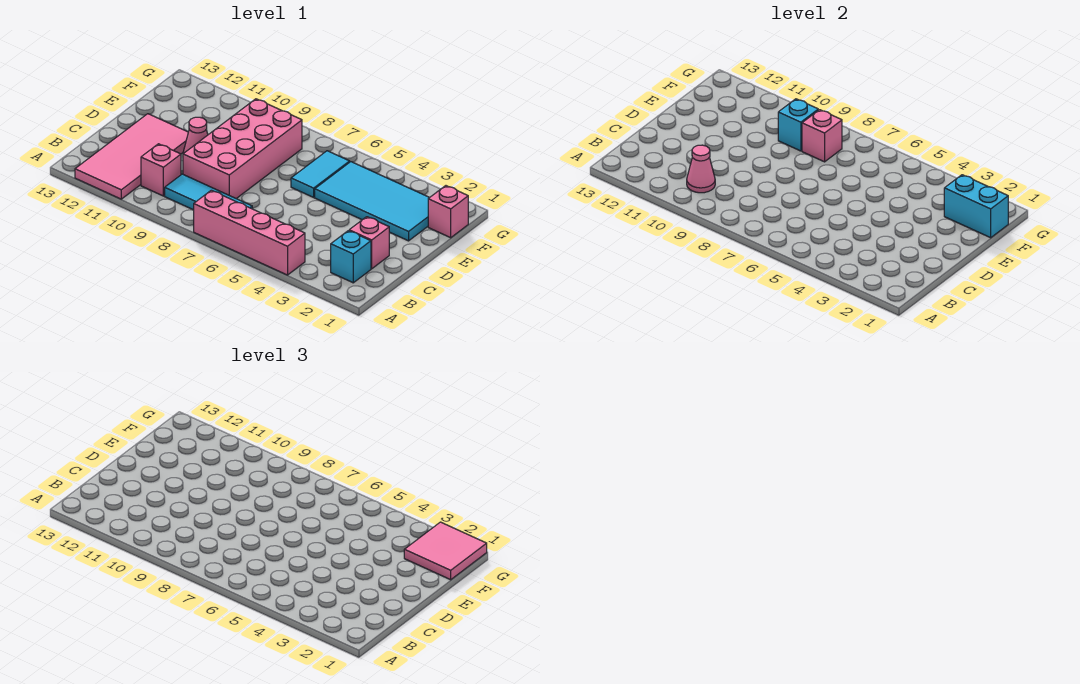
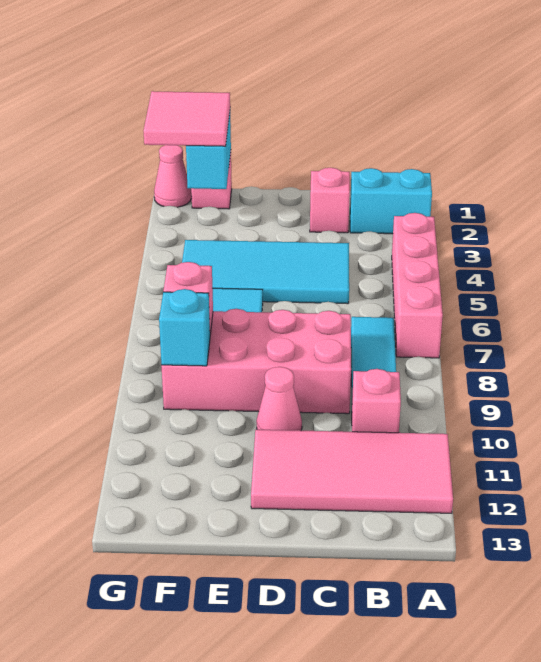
cyan brick B2 level 1 -> cyan brick A2:B2 level 1
pink cone B10 level 2 -> pink cone G1 level 1
cyan tile E2:F5 level 1 -> cyan tile C4:F5 level 1

